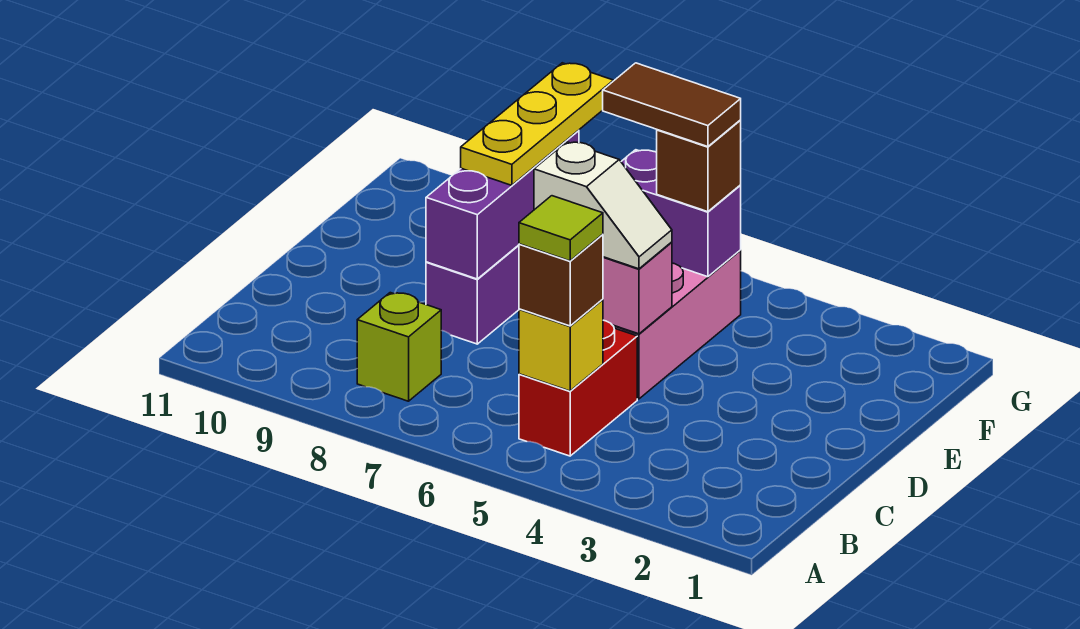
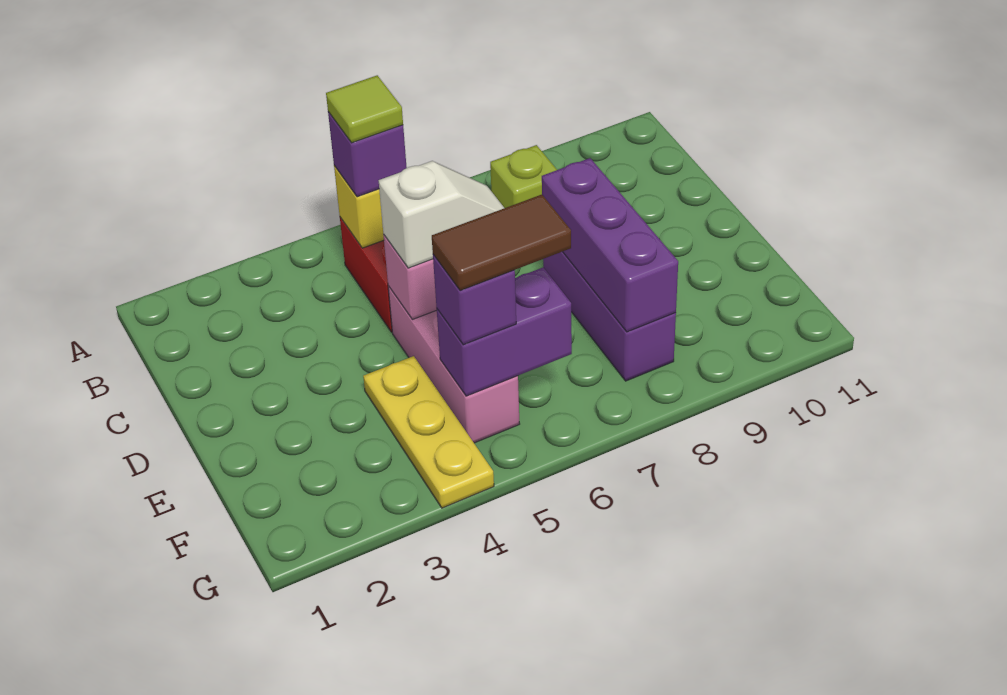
brown brick B5 level 3 -> purple brick B5 level 3
white slope D5:D6 level 3 top 6 -> white slope D5:D6 level 3 top 5
yellow plate E8:G8 level 3 -> yellow plate E4:G4 level 1
brown brick F5 level 3 -> purple brick F5 level 3

